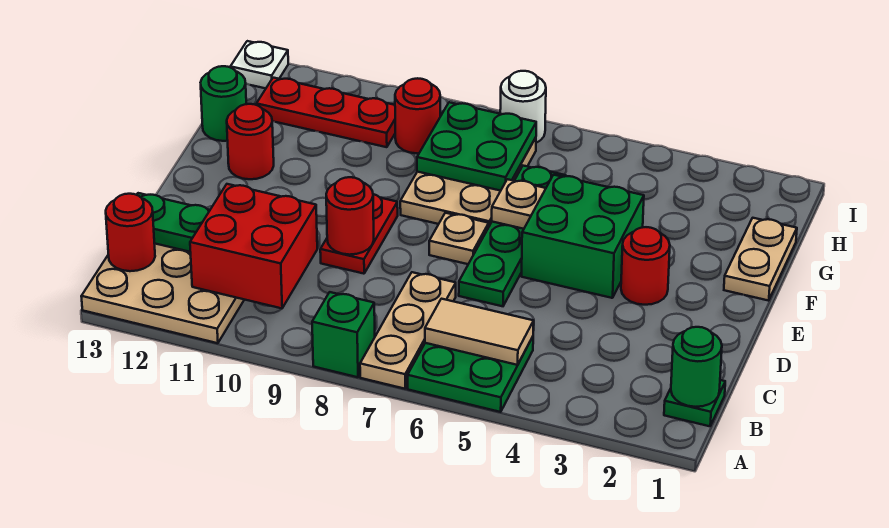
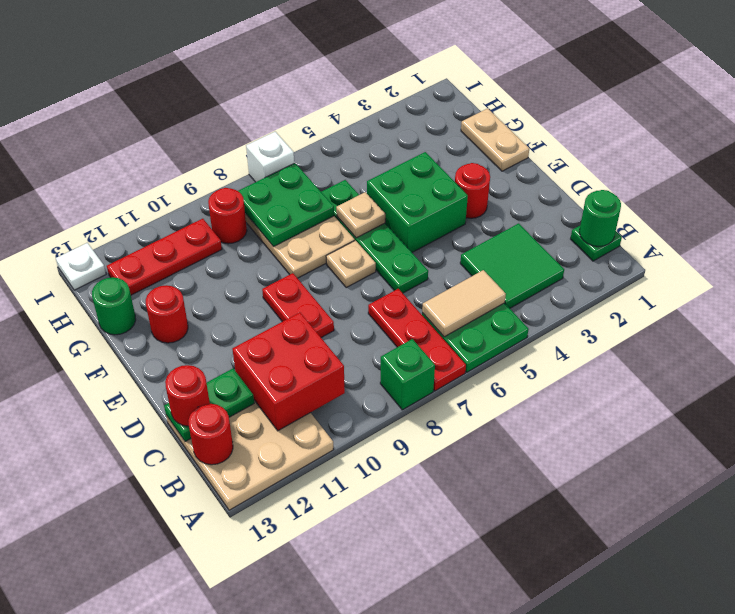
tan plate A7:C7 level 1 -> red plate A7:C7 level 1
none -> green tile B3:C4 level 1
red round brick D9 level 2 -> red round brick C13 level 3
white round brick I7 level 1 -> white brick I7 level 1

